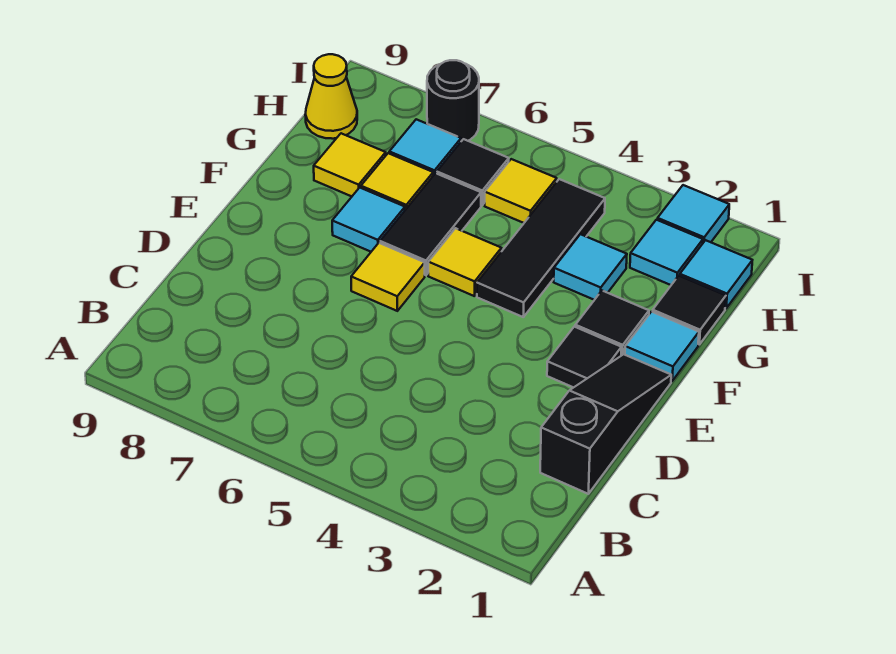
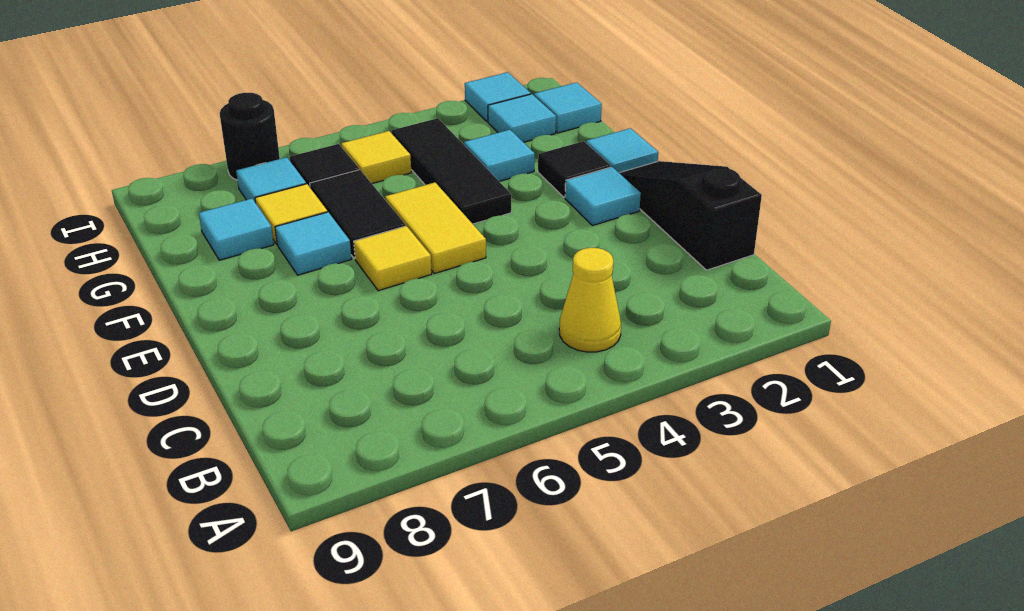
black tile E2 level 1 -> cyan tile E2 level 1
yellow tile F5 level 1 -> yellow tile E5:F5 level 1
black tile G1 level 1 -> none
yellow tile G8 level 1 -> cyan tile G8 level 1
yellow cone H9 level 1 -> yellow cone B4 level 1

